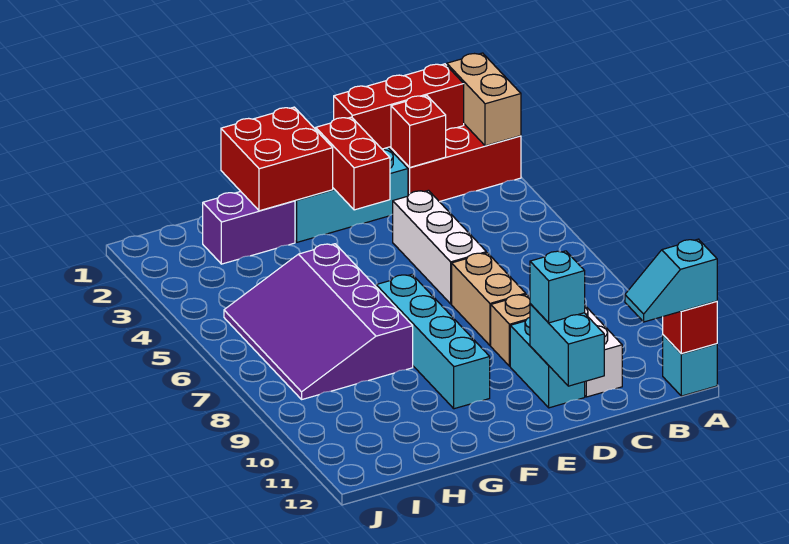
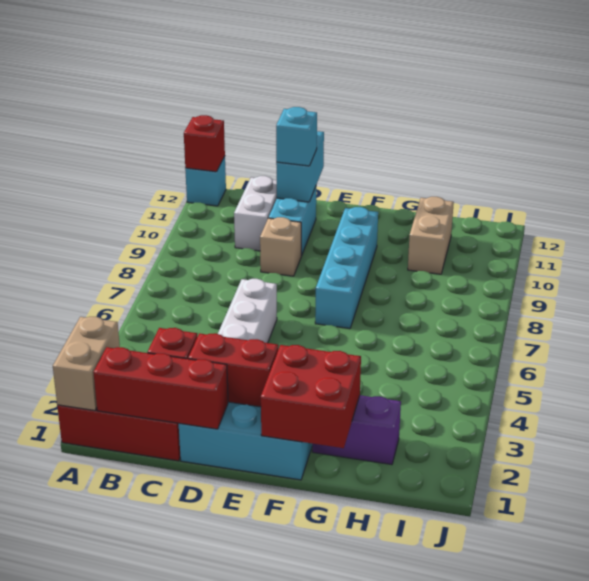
cyan slope A12:B12 level 3 top A -> none
tan brick D7:D8 level 1 -> tan brick H10:H11 level 1
red brick E2:E3 level 2 -> red brick D2:E2 level 2
purple slope G5:I8 level 1 top G -> none

